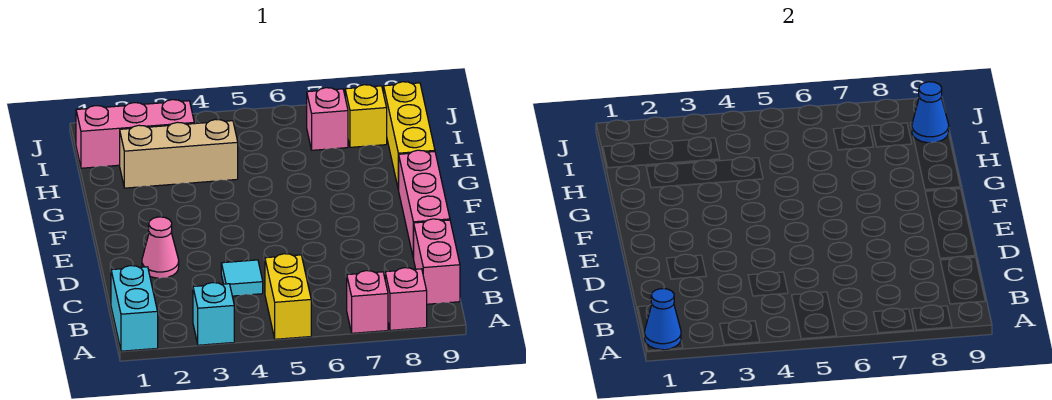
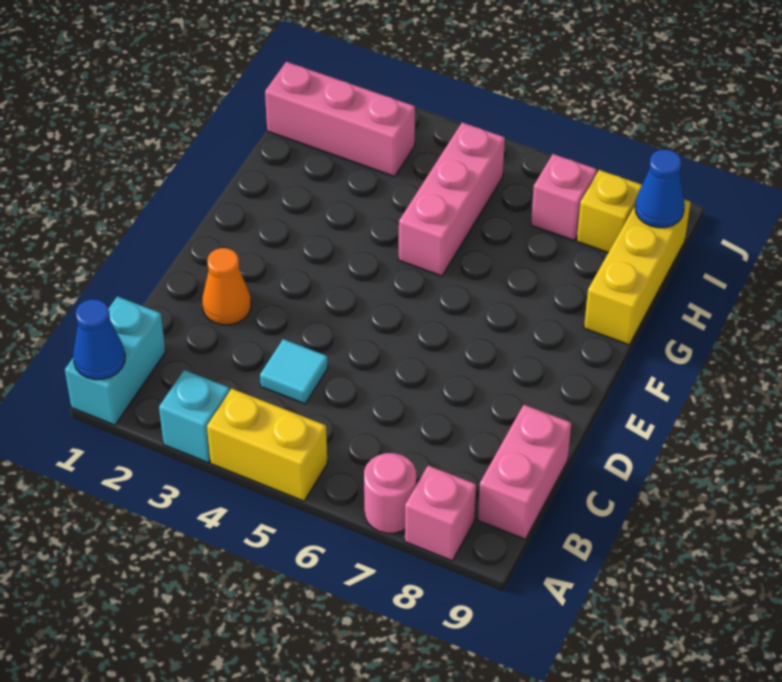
yellow brick A5:B5 level 1 -> yellow brick A4:A5 level 1
pink brick A7 level 1 -> pink round brick A7 level 1
pink cone D2 level 1 -> orange cone D2 level 1
pink brick D9:F9 level 1 -> pink brick G5:I5 level 1
tan brick H2:H4 level 1 -> none

